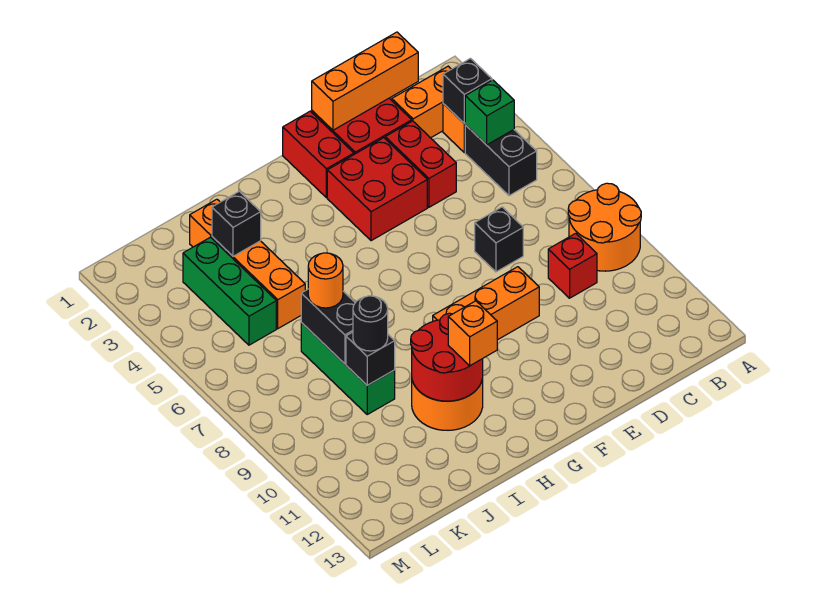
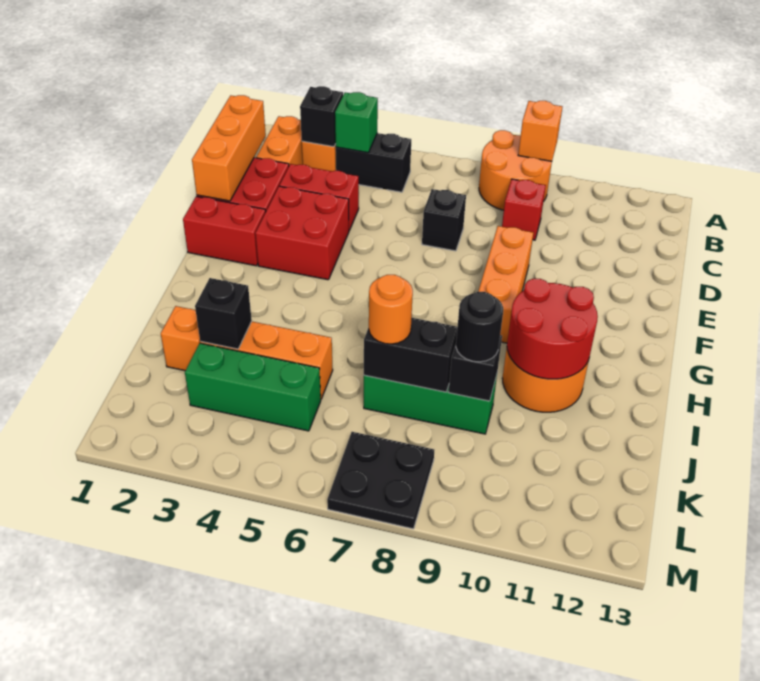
orange brick H11 level 3 -> orange brick A9 level 2
none -> black plate L7:M8 level 1

